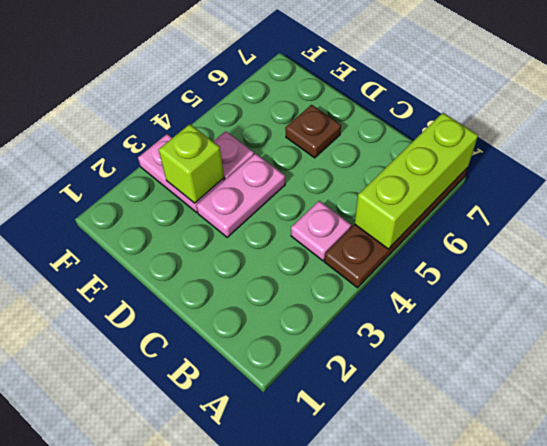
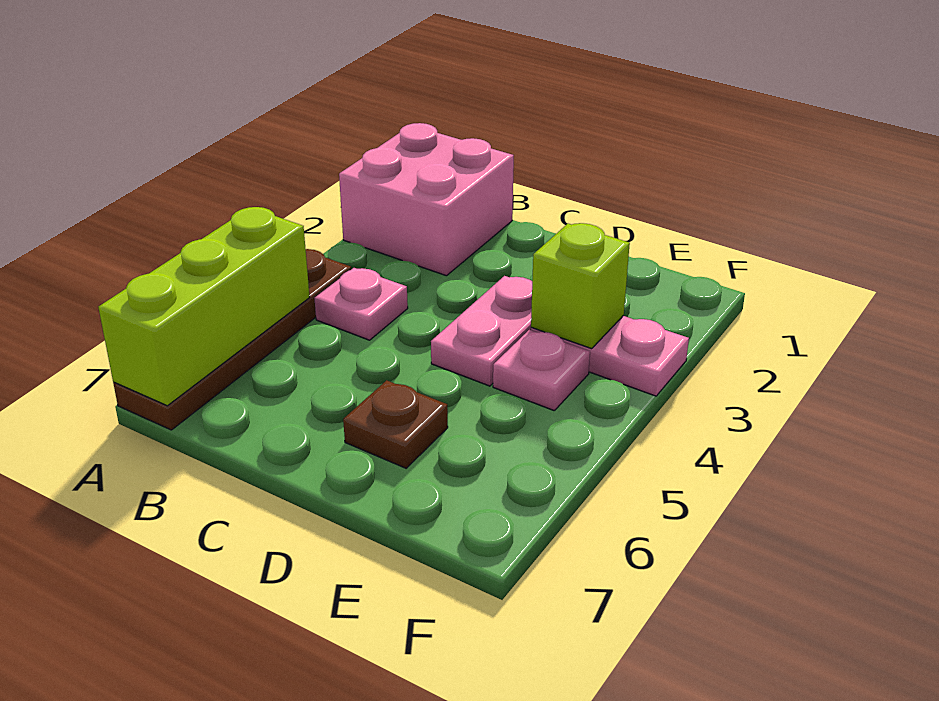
none -> pink brick A1:B2 level 1

